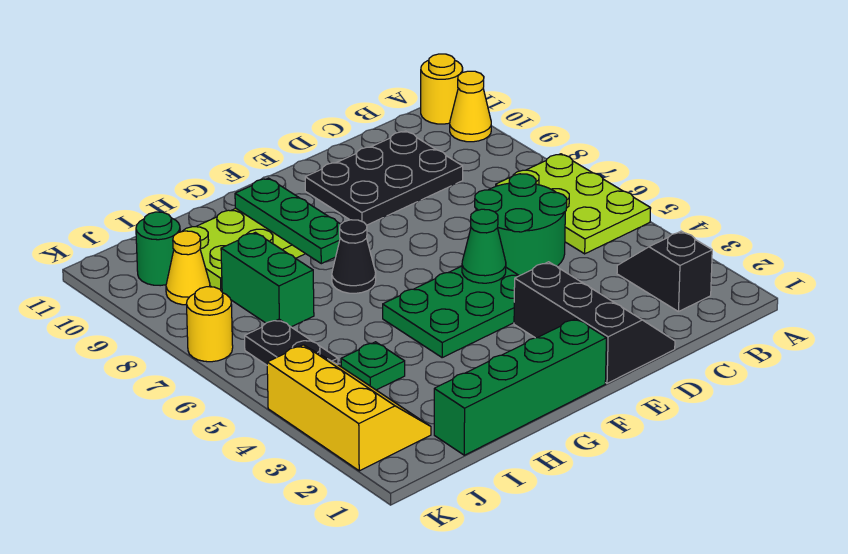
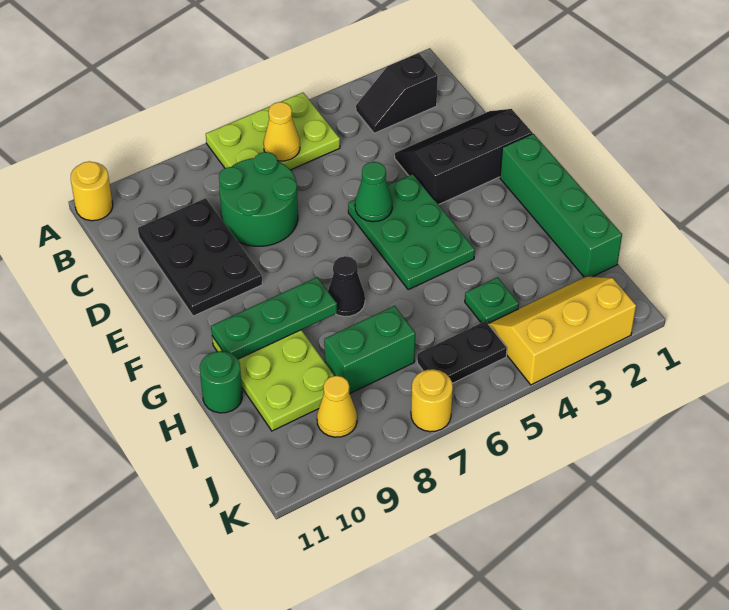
yellow cone A10 level 1 -> yellow cone B6 level 2
green round brick C5:D6 level 1 -> green round brick C7:D8 level 1
green round brick J10 level 1 -> green round brick H11 level 1

